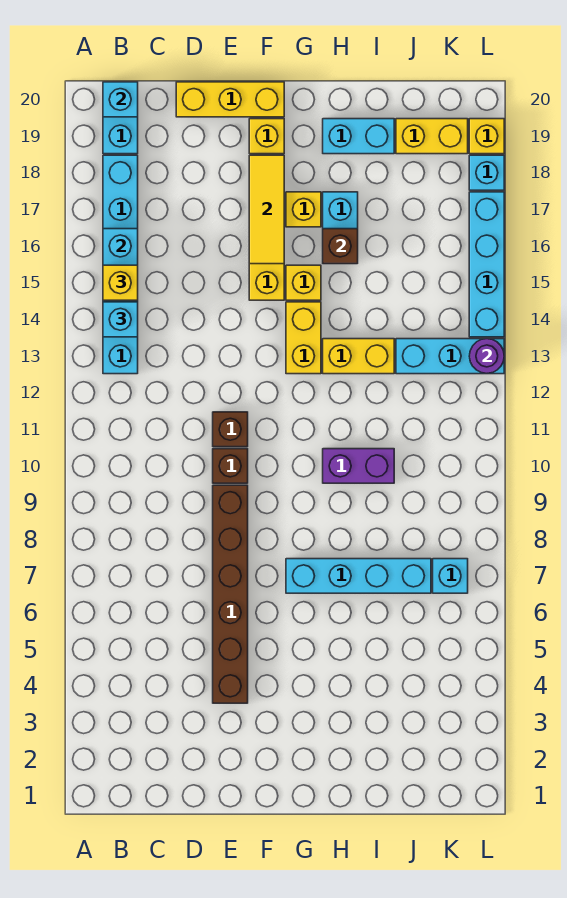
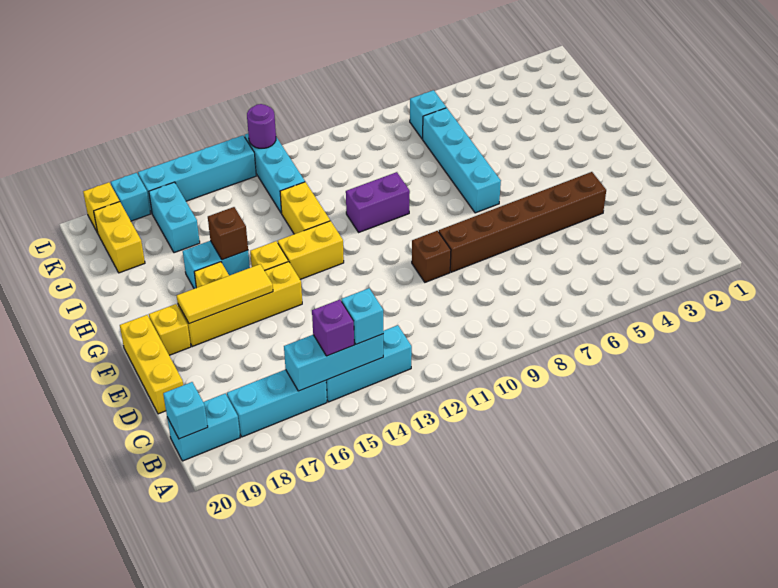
yellow brick B15 level 3 -> purple brick B15 level 3
brown brick E11 level 1 -> none
purple brick H10:I10 level 1 -> purple brick H10:H11 level 1
cyan brick H19:I19 level 1 -> cyan brick J17:K17 level 1

